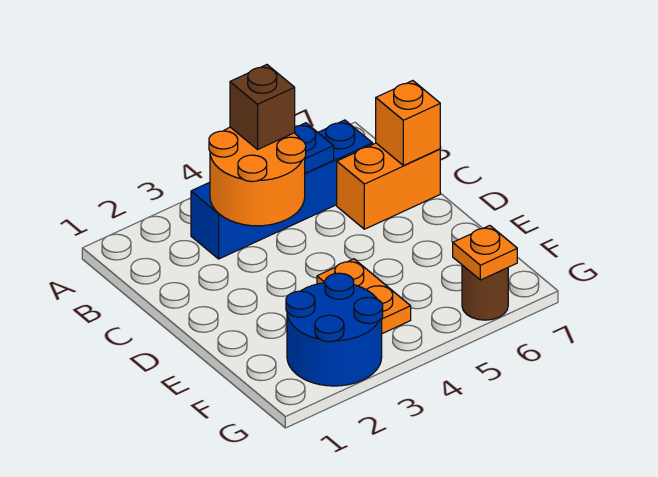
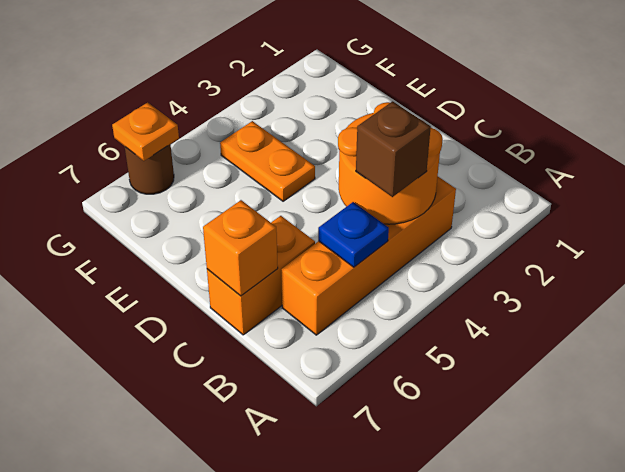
blue brick B3:B6 level 1 -> orange brick B3:B6 level 1
blue round brick F2:G3 level 1 -> none

